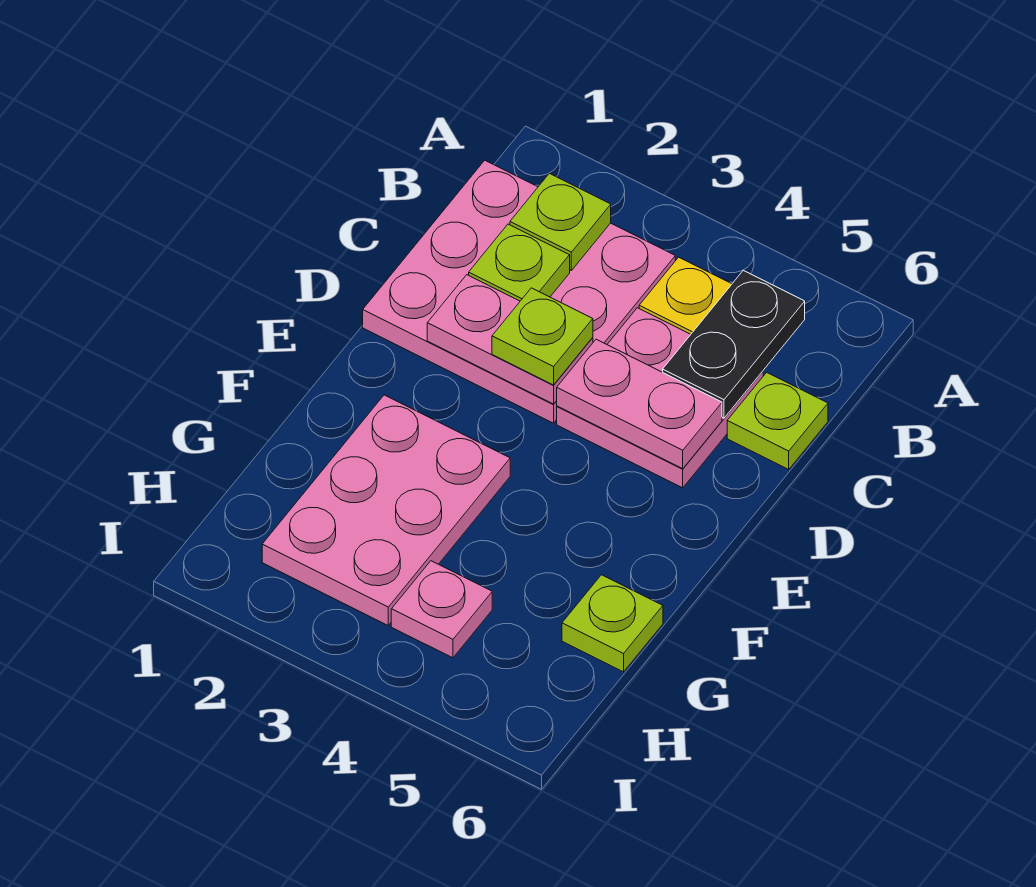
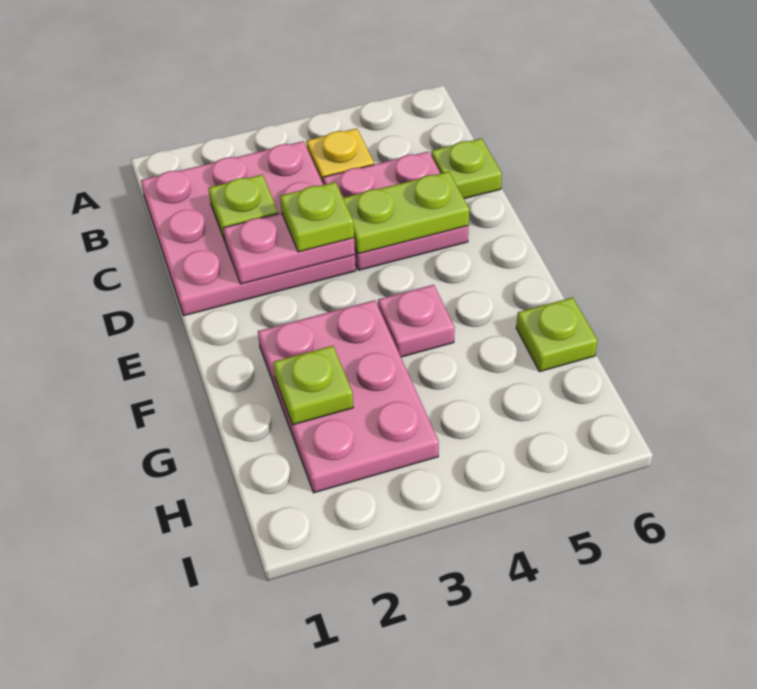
lime plate B2 level 2 -> lime plate G2 level 2
black plate B5:C5 level 2 -> none
pink plate D4:D5 level 2 -> lime plate D4:D5 level 2
pink plate H4 level 1 -> pink plate F4 level 1

